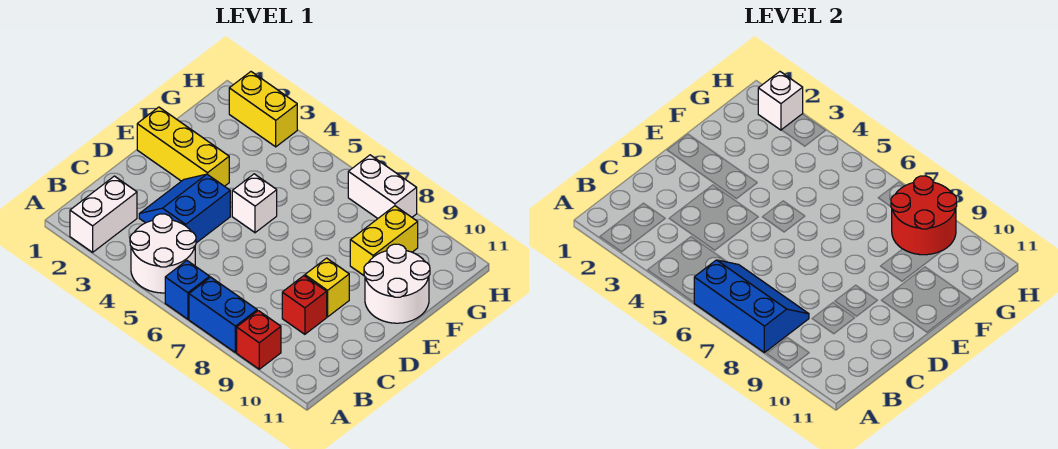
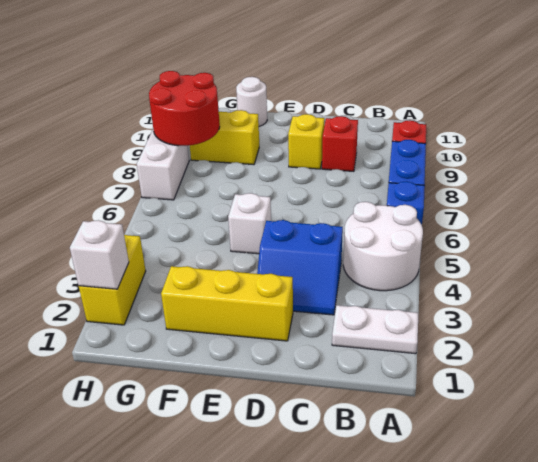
white brick A2:B2 level 1 -> white plate A2:B2 level 1
blue slope A6:B8 level 2 top A -> none
yellow brick E1:E3 level 1 -> yellow brick D2:F2 level 1
white round brick E10:F11 level 1 -> white round brick F11 level 1

